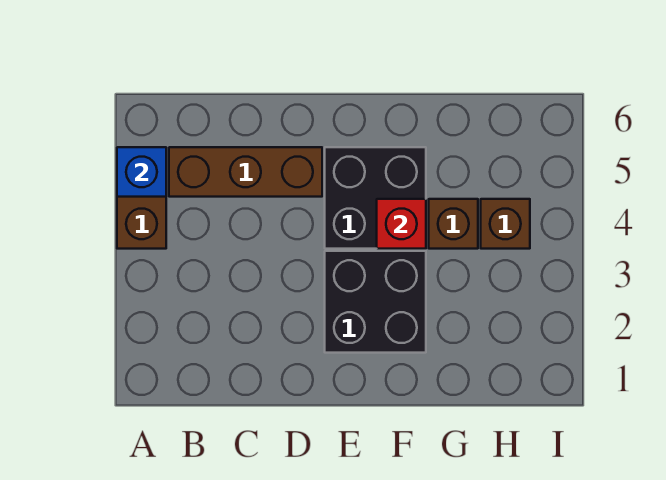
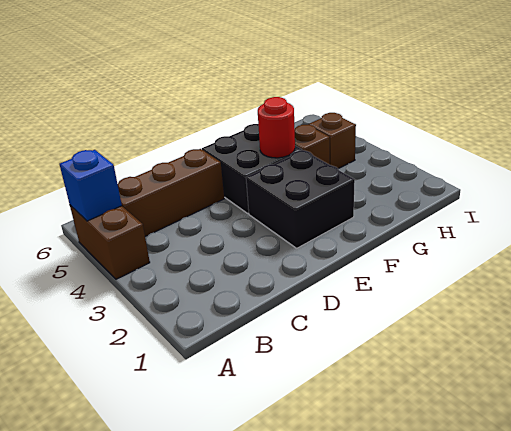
red brick F4 level 2 -> red round brick F4 level 2

